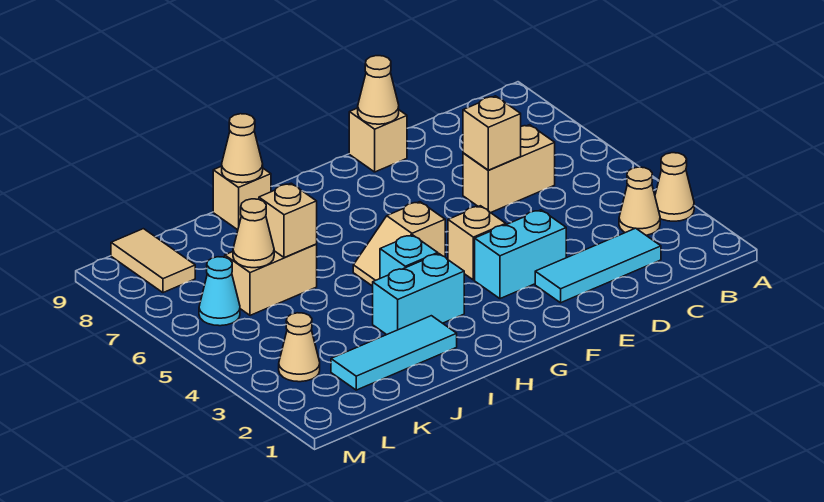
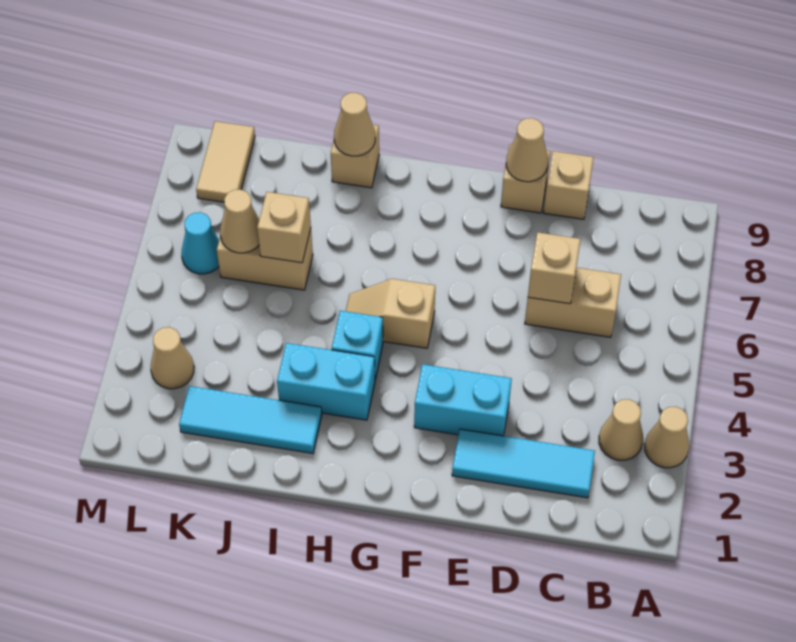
tan brick F4 level 1 -> tan brick D9 level 1

